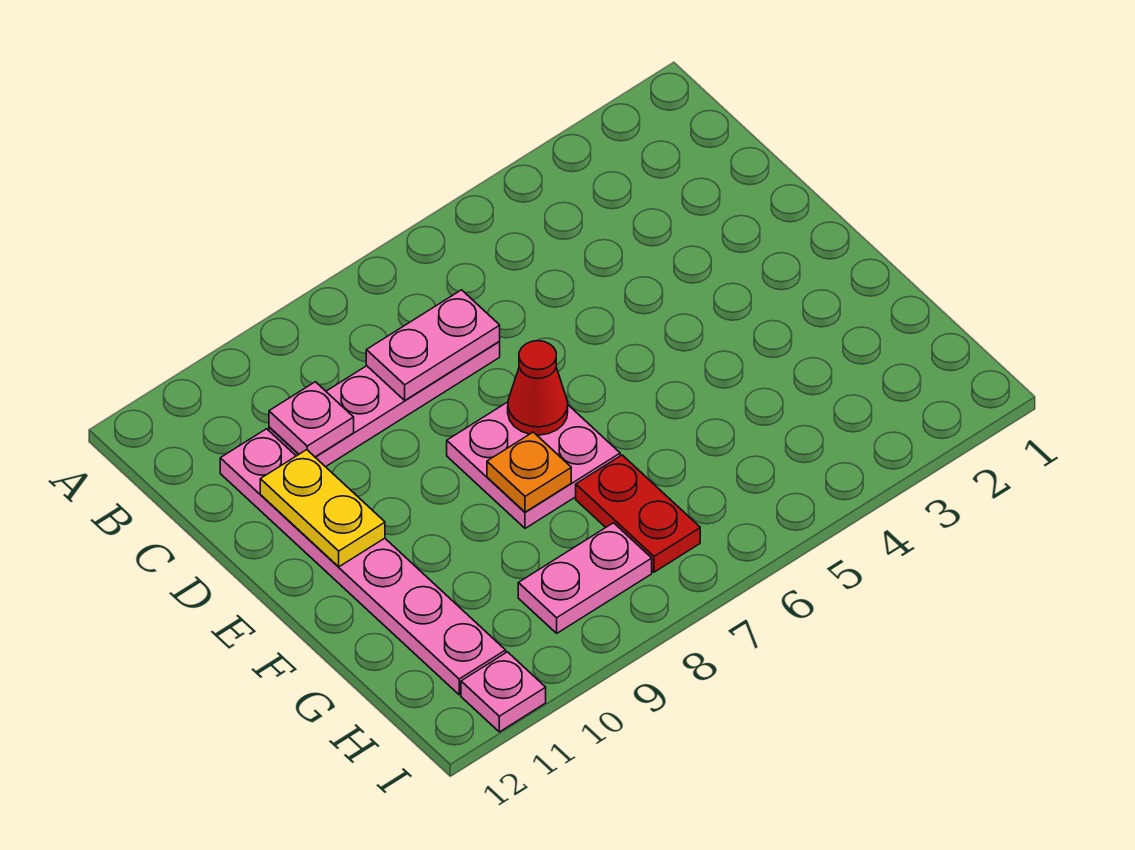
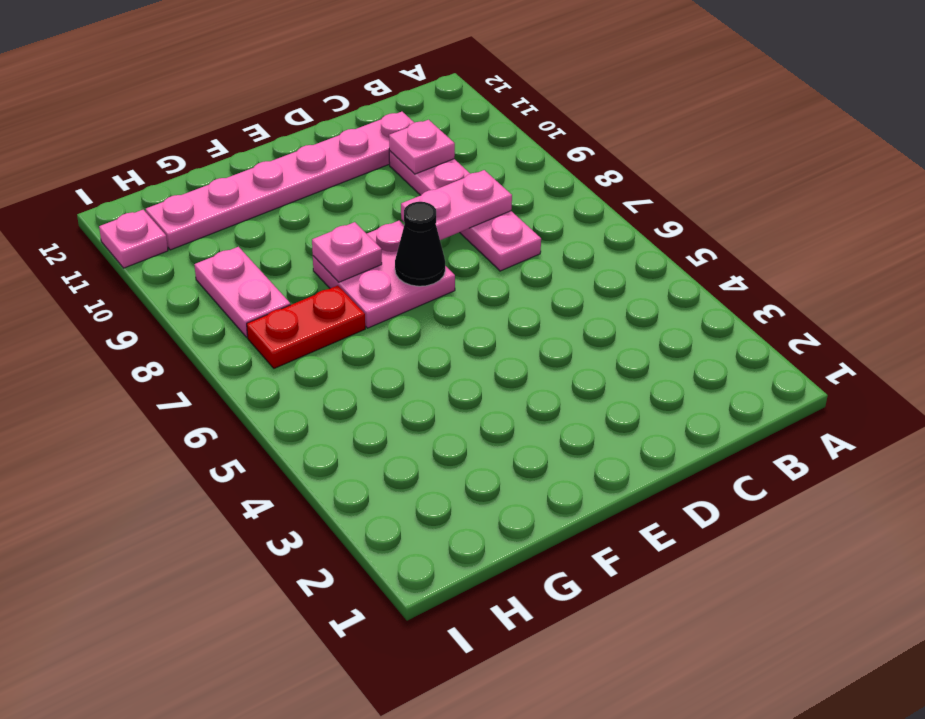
pink plate C7:C8 level 2 -> pink plate C8:D8 level 2
yellow plate D11:E11 level 2 -> none
red cone E7 level 2 -> black cone E7 level 2
orange plate F8 level 2 -> pink plate F8 level 2

